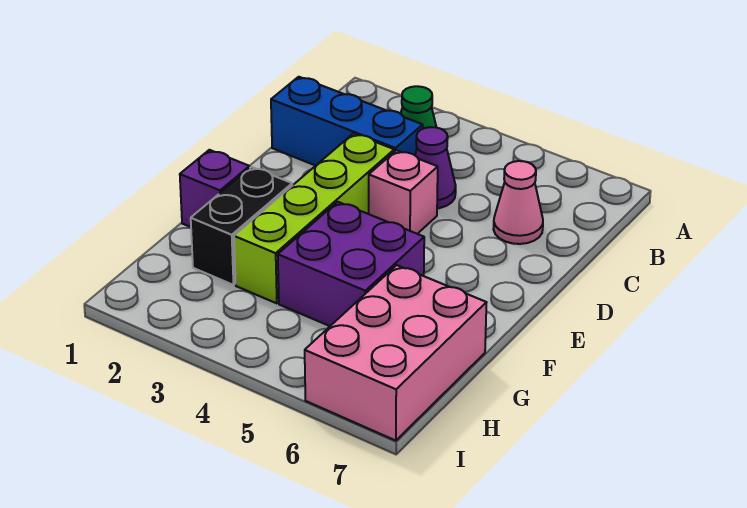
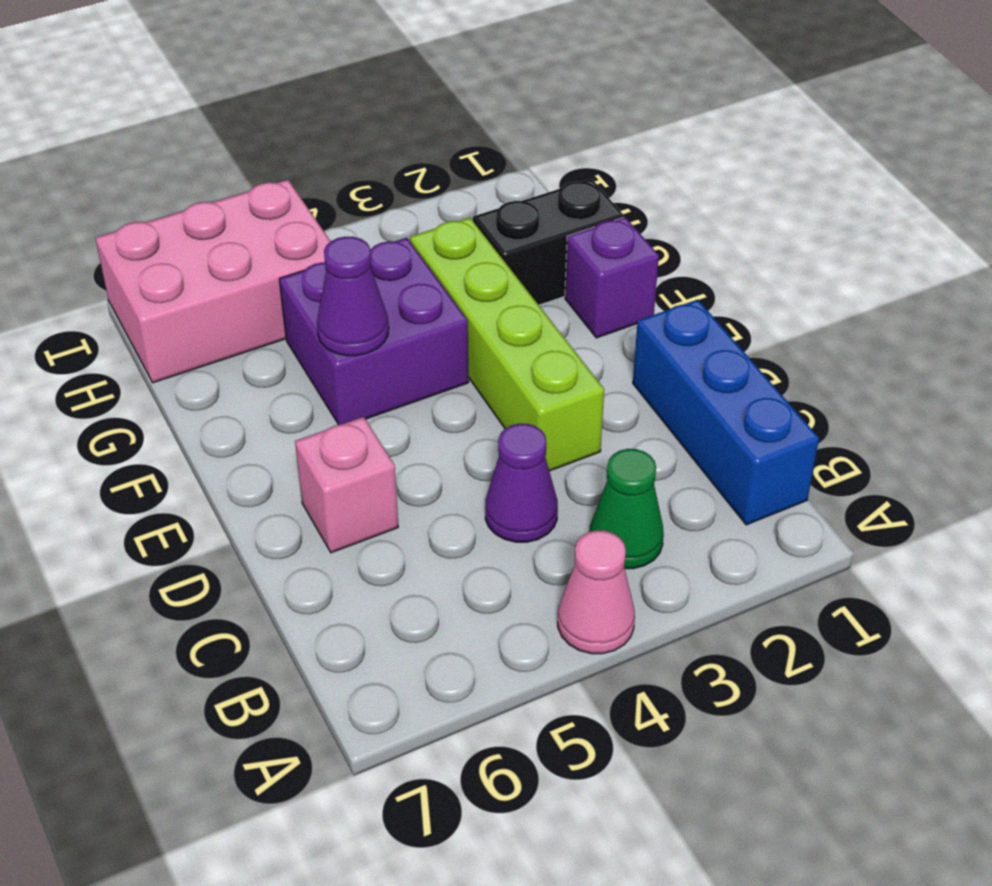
blue brick C1:C3 level 1 -> blue brick B1:D1 level 1
pink cone C6 level 1 -> pink cone A4 level 1
pink brick D4 level 1 -> pink brick D6 level 1
black brick F2:G2 level 1 -> black brick G1:G2 level 1
none -> purple cone F5 level 2
pink brick G6:I7 level 1 -> pink brick H5:I7 level 1

